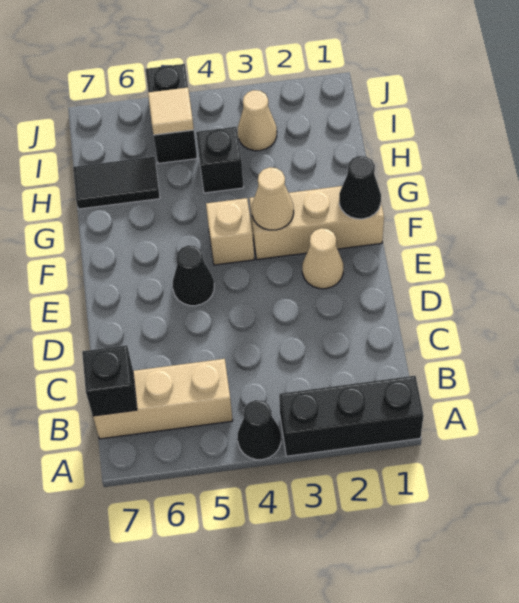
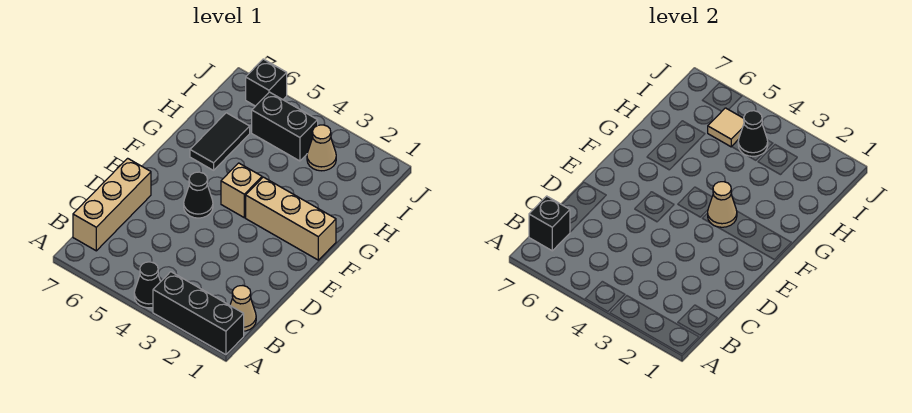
tan brick B5:B7 level 1 -> tan brick B7:D7 level 1
tan cone E2 level 1 -> tan cone B1 level 1
black cone F1 level 2 -> black cone I4 level 2
black brick H4 level 1 -> black brick J6 level 1
black tile H6:H7 level 1 -> black tile G6:H6 level 1
black brick I5:J5 level 1 -> black brick I4:I5 level 1

